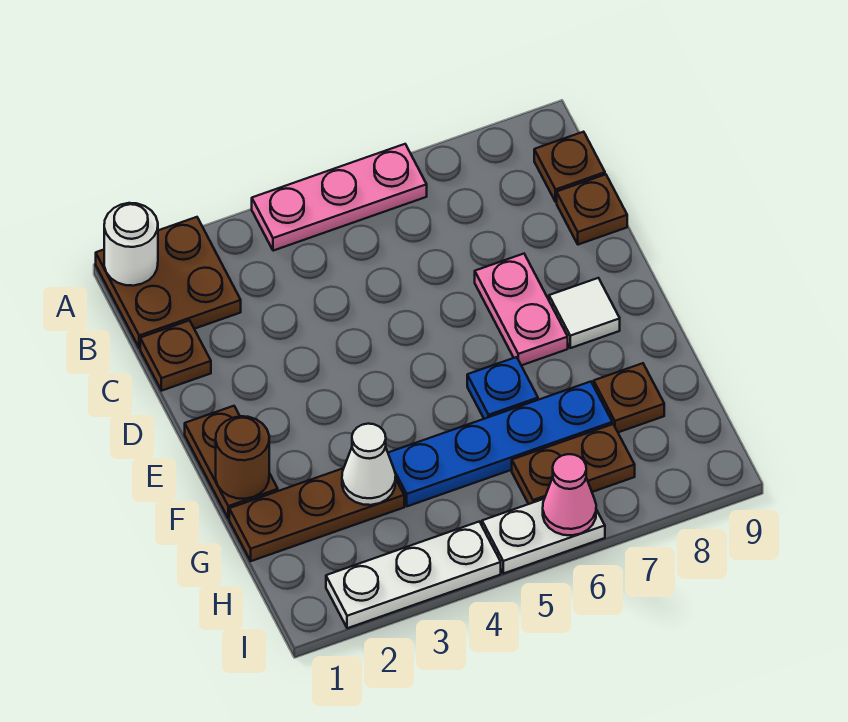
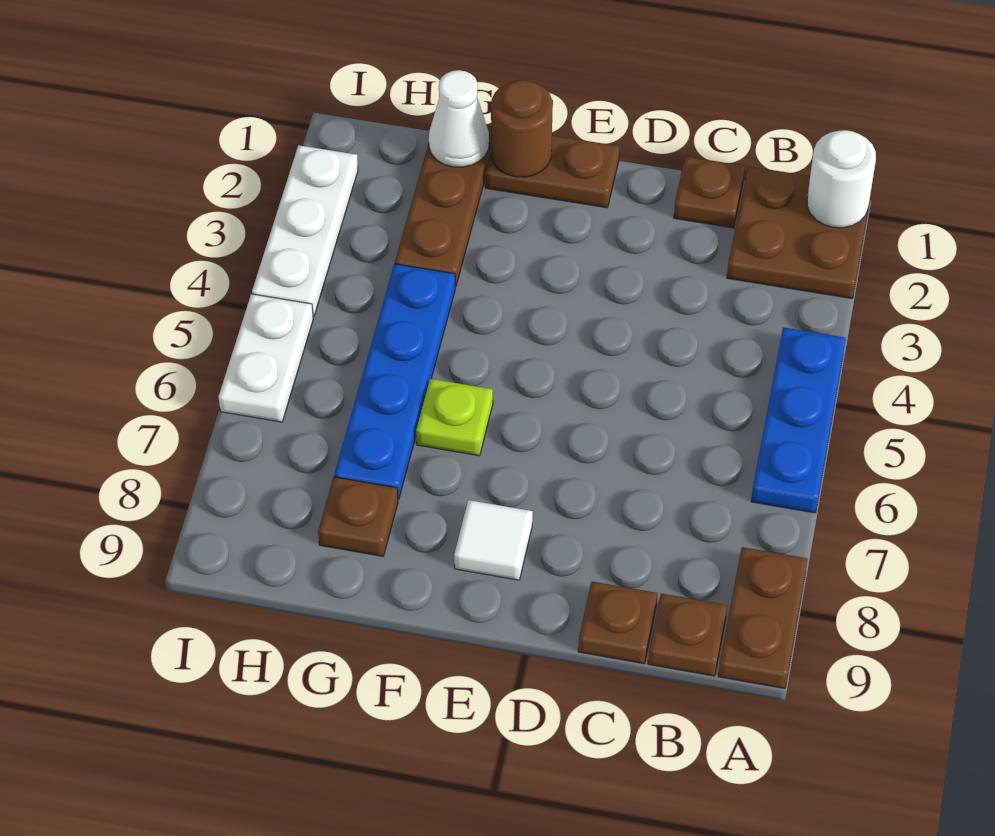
pink plate A4:A6 level 1 -> blue plate A4:A6 level 1
pink plate D7:E7 level 1 -> none
blue plate F6 level 1 -> lime plate F6 level 1
white cone G3 level 2 -> white cone G1 level 2
brown plate H6:H7 level 1 -> brown plate A8:A9 level 1
pink cone I6 level 2 -> none

